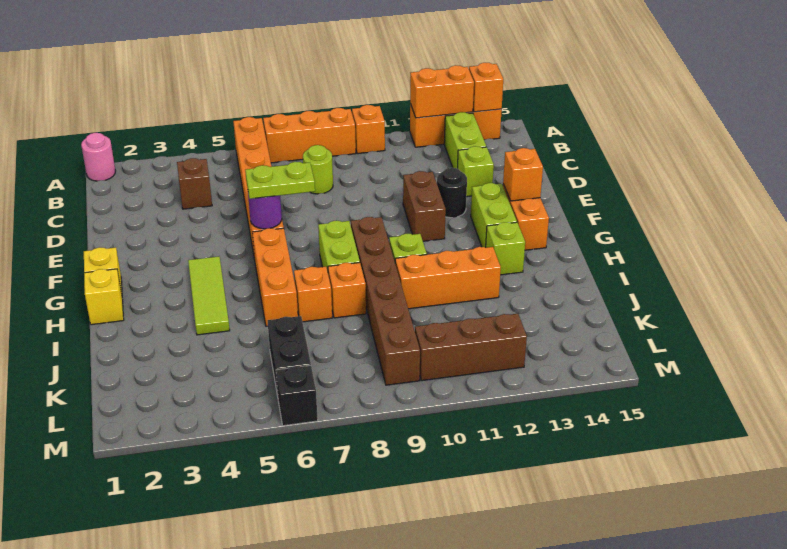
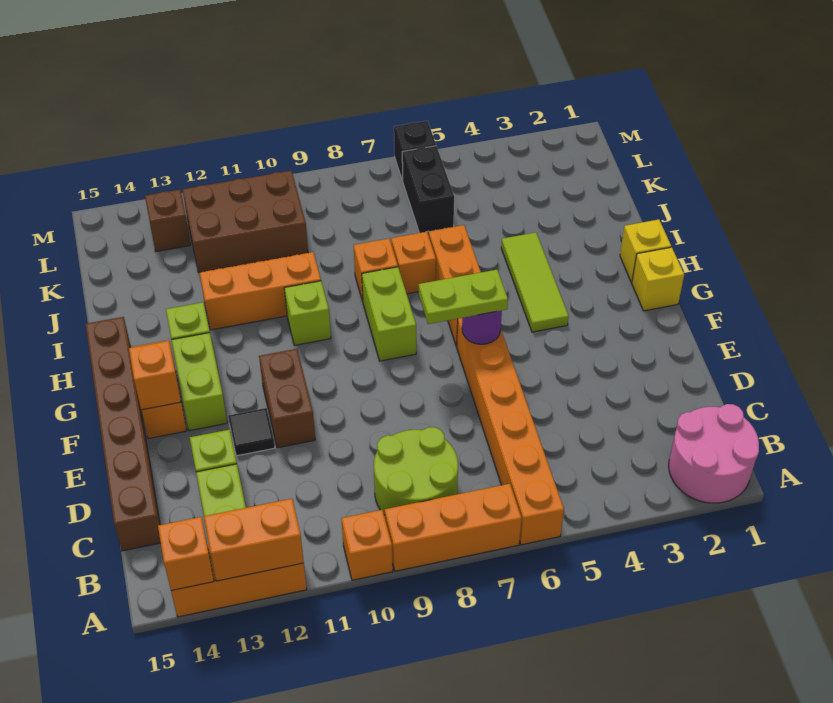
pink round brick A1 level 1 -> pink round brick A1:B2 level 1
brown brick C4 level 1 -> brown brick L13 level 1
lime round brick C8 level 1 -> lime round brick B8:C9 level 1
black round brick E12 level 1 -> black tile E12 level 1
brown brick G9:L9 level 1 -> brown brick C15:H15 level 1
brown brick L10:L12 level 1 -> brown brick K10:L12 level 1

